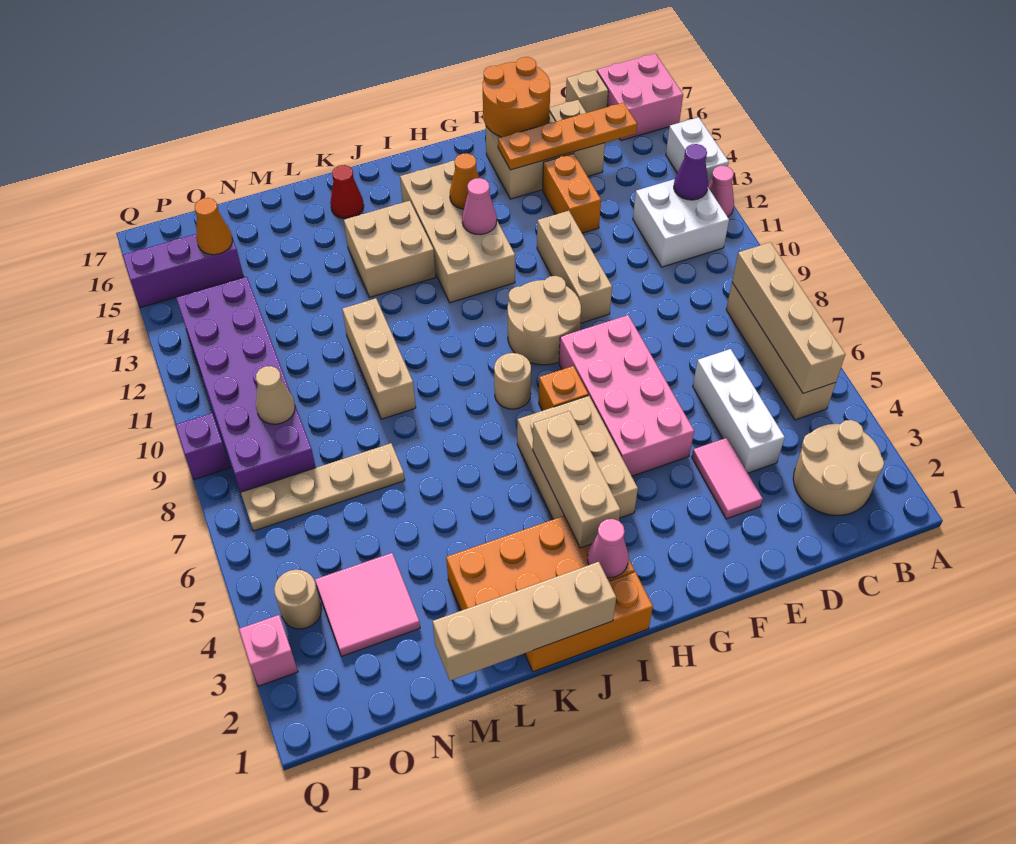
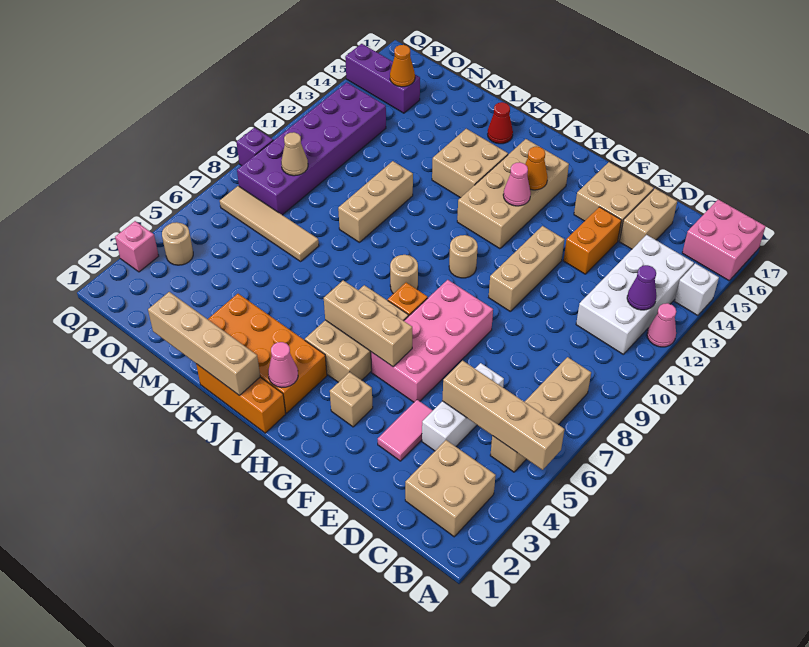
white brick A13:A14 level 1 -> white brick A14 level 1
tan round brick B2:C3 level 1 -> tan brick B2:C3 level 1
tan brick B5:B8 level 2 -> tan brick A5:D5 level 2
white brick B11:C12 level 1 -> white brick B11:C14 level 1
orange plate C15:F15 level 2 -> none
tan brick C17 level 1 -> tan brick G3 level 1
orange round brick E16:F17 level 2 -> none
tan round brick G9:H10 level 1 -> tan round brick H10 level 1
tan brick I3:I5 level 2 -> tan brick G5:I5 level 2
tan plate M7:P7 level 1 -> tan tile M7:P7 level 1
pink tile N3:O4 level 1 -> none

